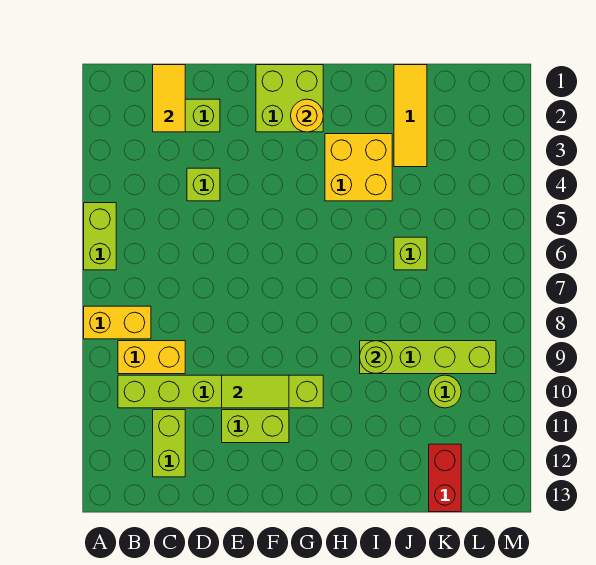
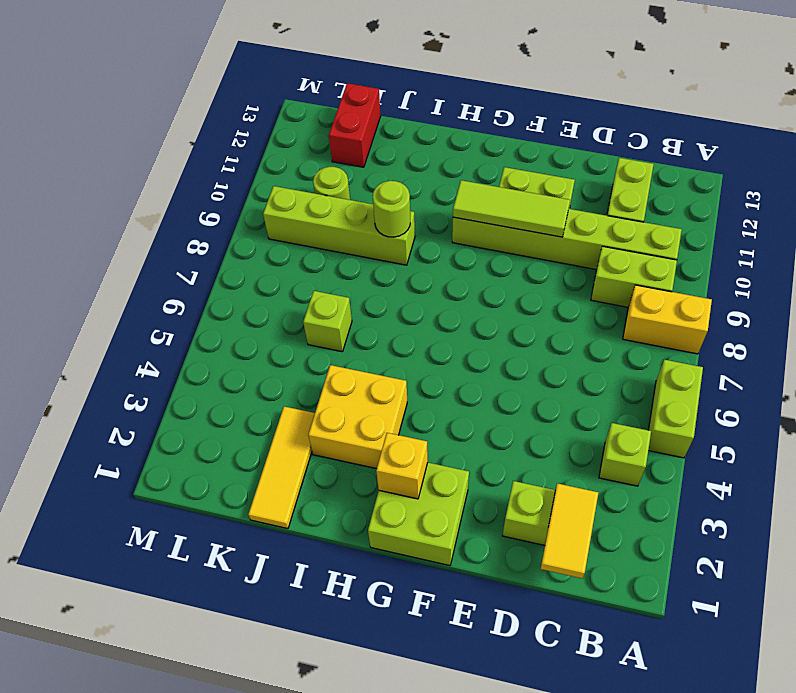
yellow brick B9:C9 level 1 -> lime brick B9:C9 level 1
lime brick D4 level 1 -> lime brick B4 level 1
lime tile E10:F10 level 2 -> lime tile E10:G10 level 2
yellow round brick G2 level 2 -> yellow brick G2 level 2

